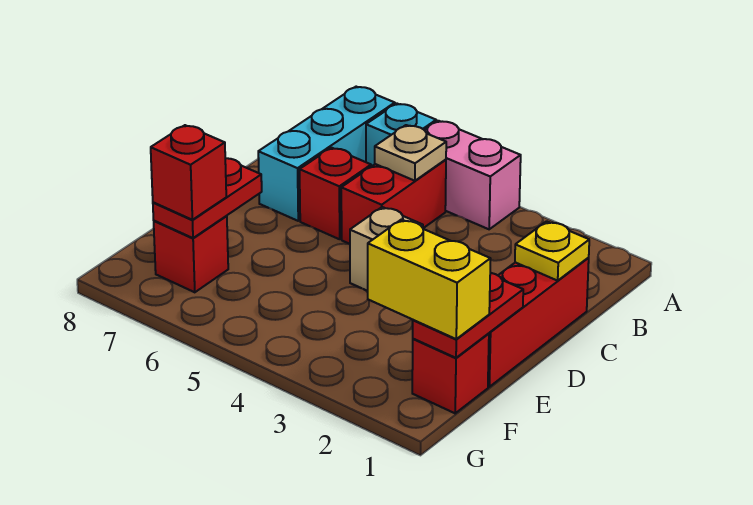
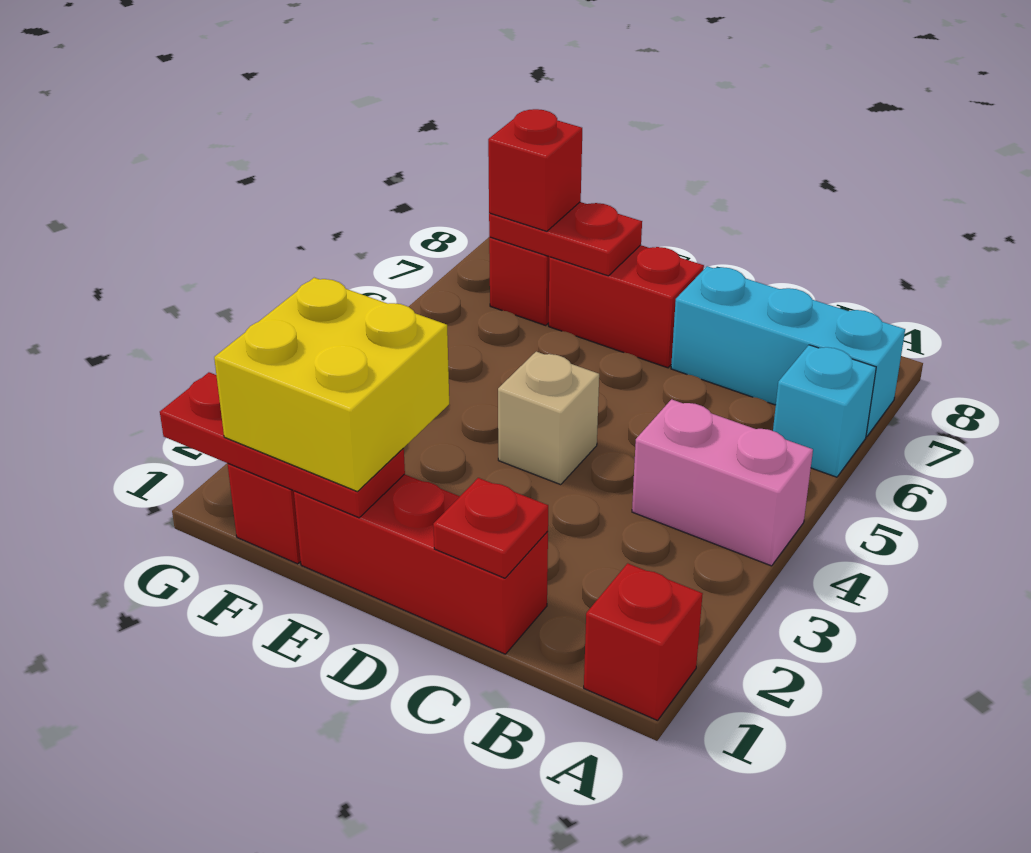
pink brick A4:A5 level 1 -> pink brick A4:B4 level 1
red brick B5:C5 level 1 -> red brick D7:E7 level 1
tan plate B5 level 2 -> none
yellow plate C1 level 2 -> red plate C1 level 2
red brick C6 level 1 -> red brick A1 level 1
red plate E1:F1 level 2 -> red plate E1:G1 level 2
yellow brick F1:F2 level 3 -> yellow brick E1:F2 level 3

